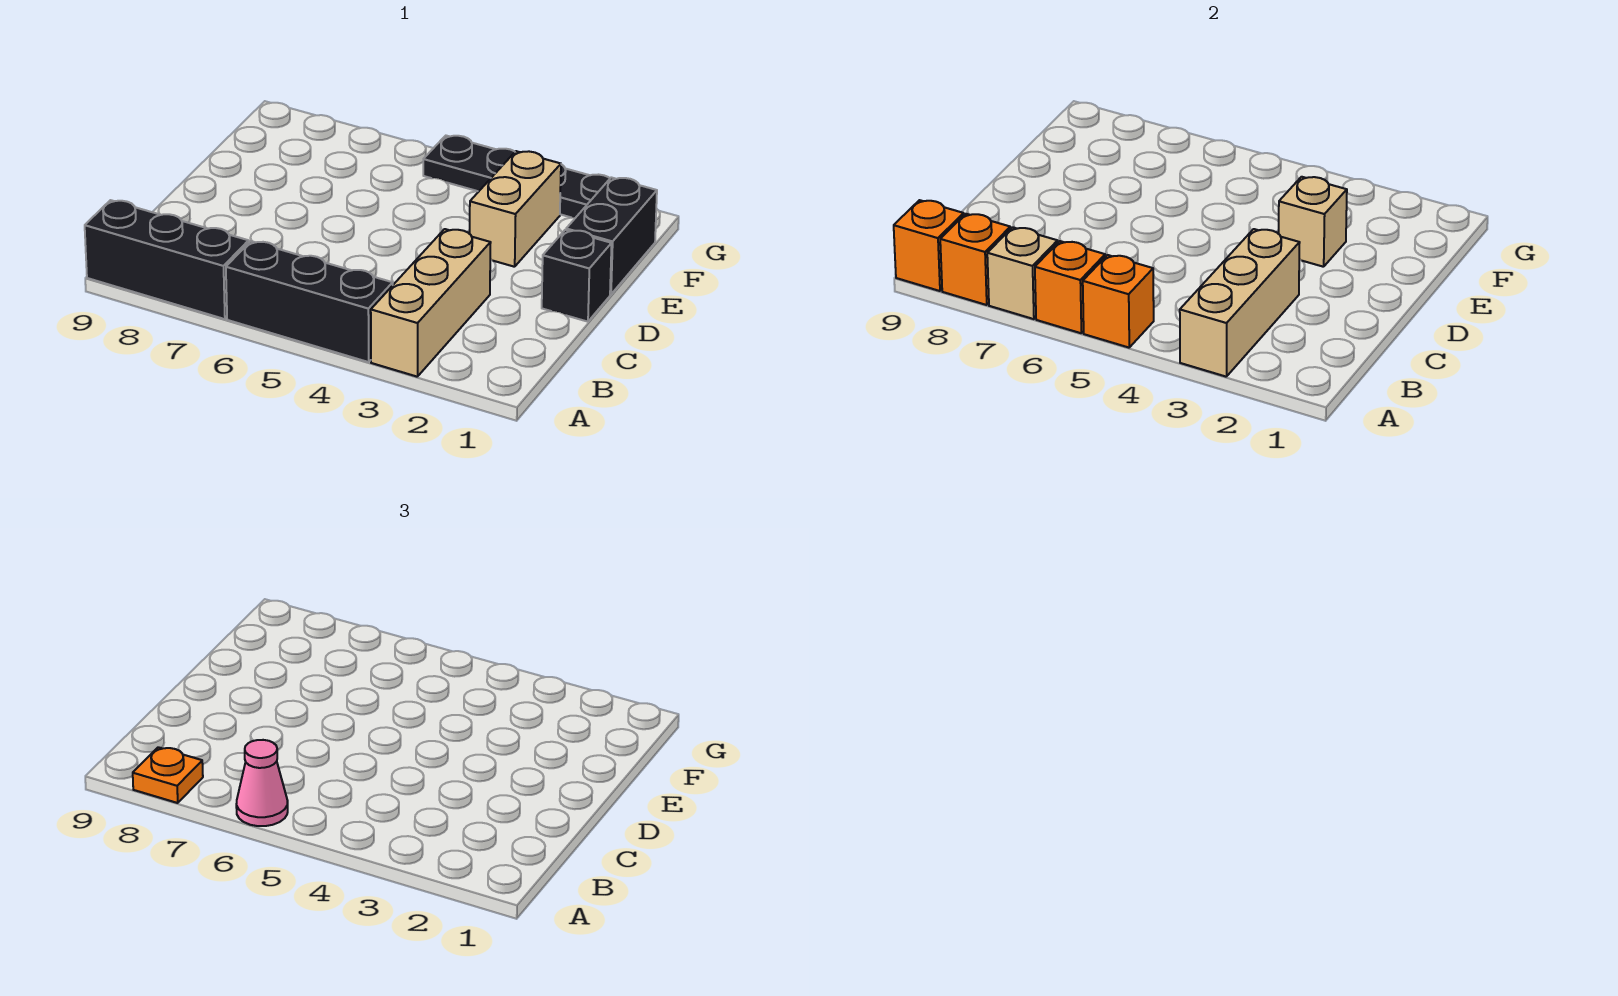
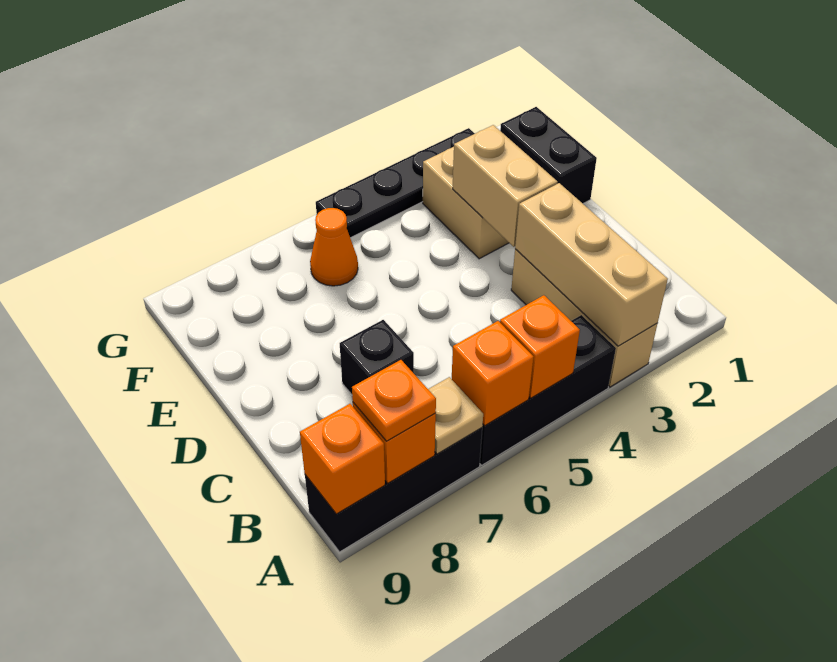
pink cone A6 level 3 -> none
tan brick A7 level 2 -> tan plate A7 level 2
black brick D1 level 1 -> black brick C7 level 1
tan brick E3 level 2 -> tan brick D3:E3 level 2
none -> orange cone F6 level 1

